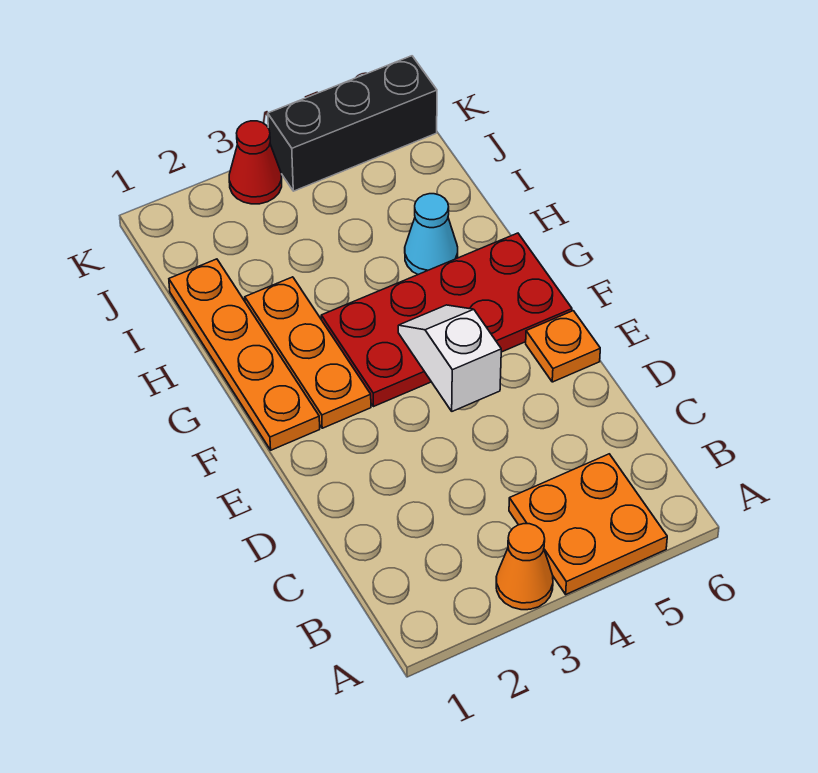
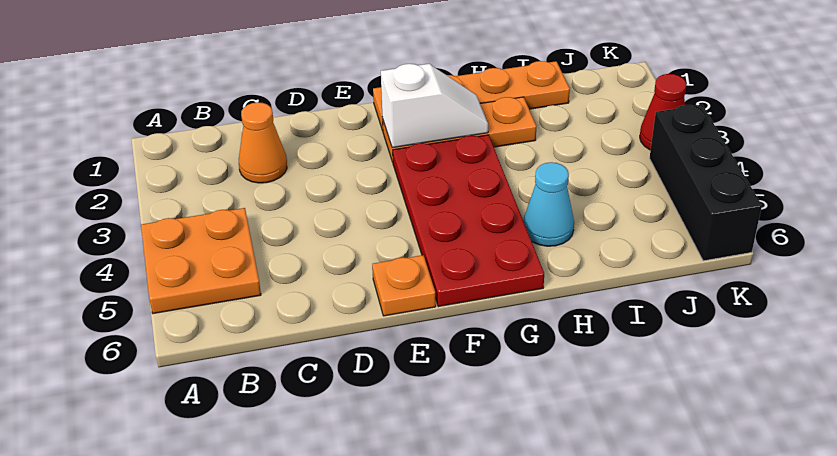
orange cone A3 level 1 -> orange cone C2 level 1
white slope E4:F4 level 2 top E -> white slope F2:G2 level 2 top F

